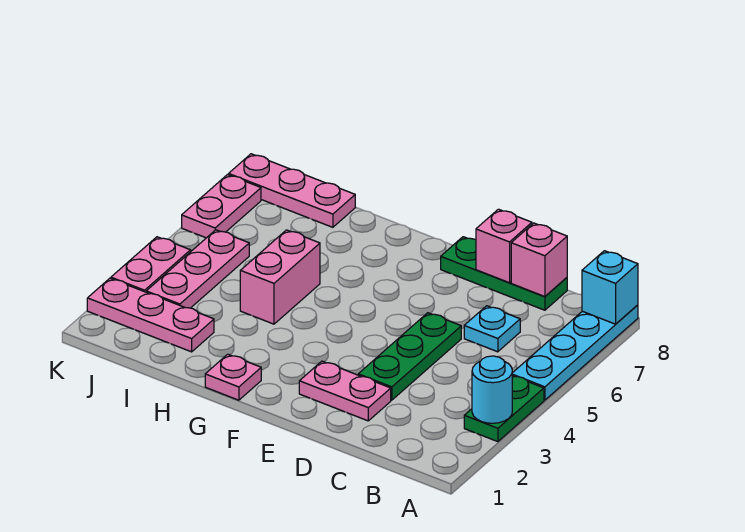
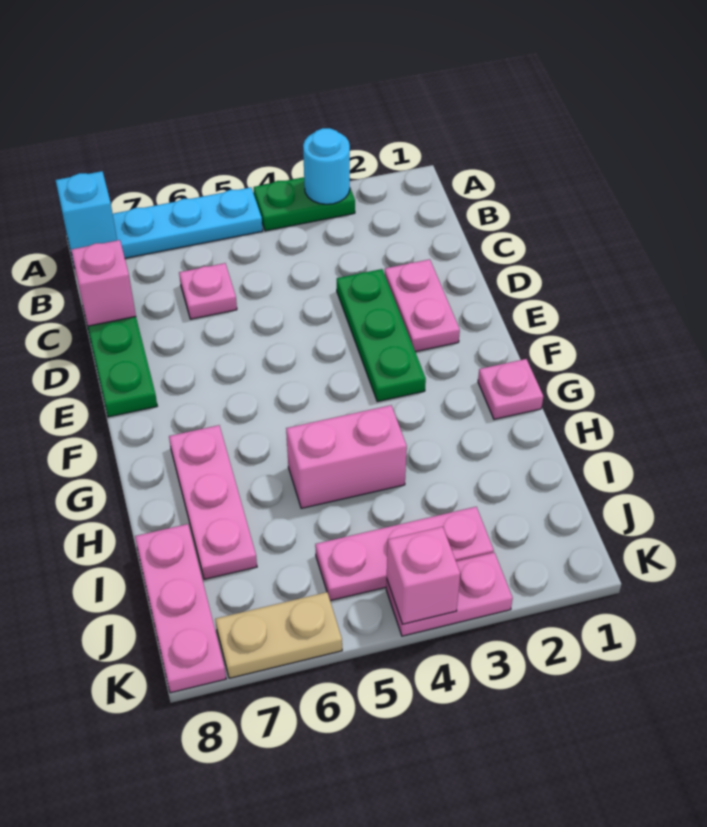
cyan plate C6 level 1 -> pink plate C6 level 1
green plate D3:D5 level 1 -> green plate D3:F3 level 1
pink brick D8 level 2 -> pink brick K4 level 2
pink plate I2:K2 level 1 -> pink plate G7:I7 level 1
pink plate K6:K7 level 1 -> tan plate K6:K7 level 1

